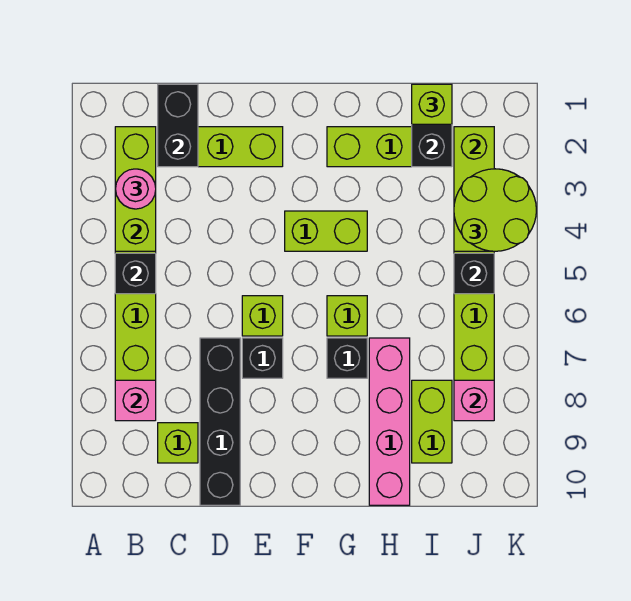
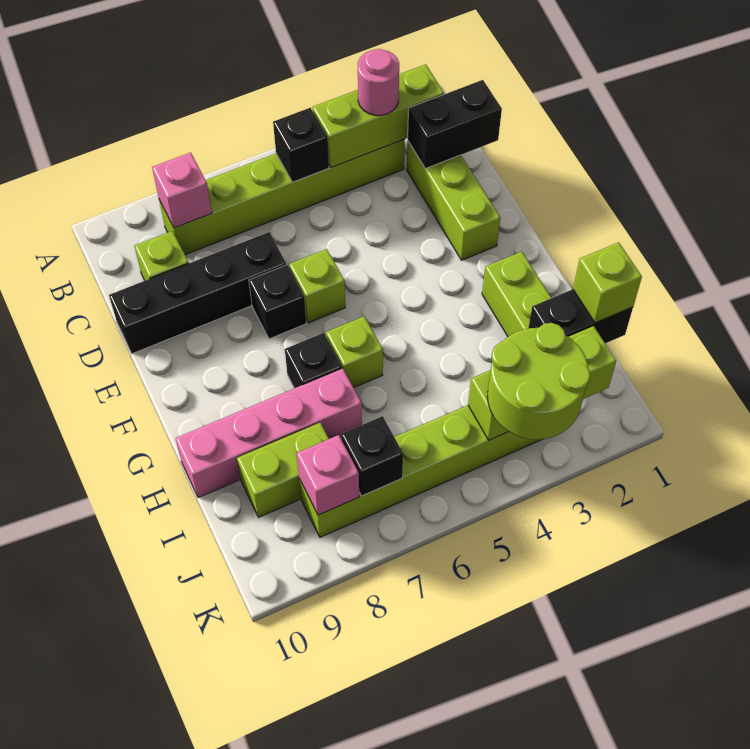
lime brick F4:G4 level 1 -> none
black brick J5 level 2 -> black brick J7 level 2

